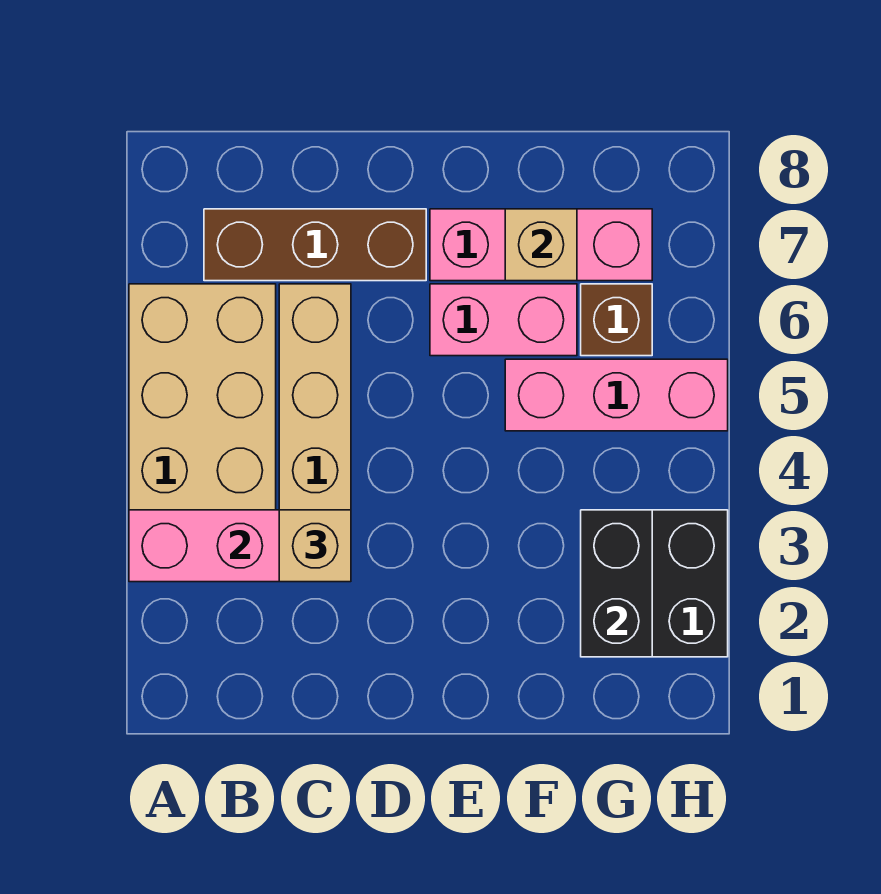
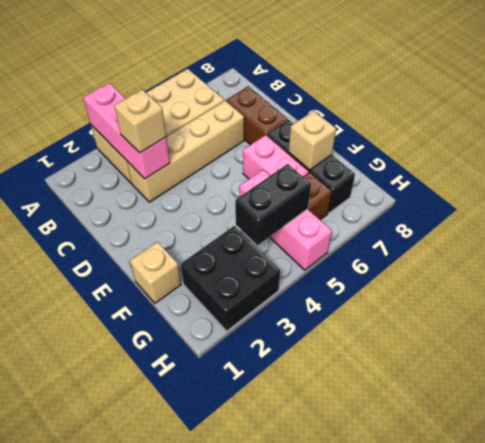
brown brick B7:D7 level 1 -> brown brick C7:D7 level 1
pink brick E7:G7 level 1 -> black brick E7:G7 level 1
none -> tan brick F1 level 1
black brick G2:G3 level 2 -> black brick G4:G5 level 2

